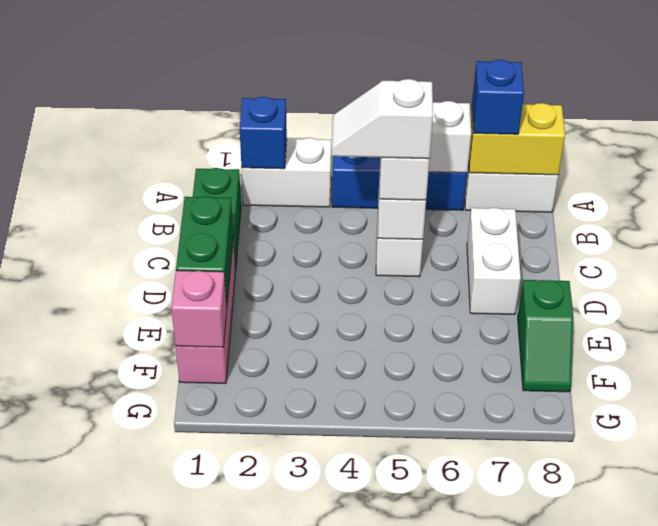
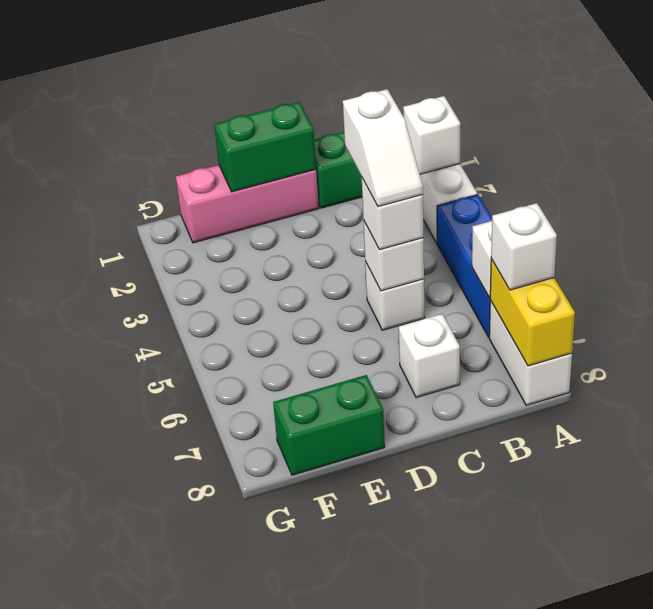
blue brick A2 level 2 -> white brick A2 level 2
blue brick A7 level 3 -> white brick A7 level 3
white slope C4:C5 level 4 top 5 -> white slope C4:C5 level 4 top 4
white brick C7:D7 level 1 -> white brick C7 level 1
green slope E8:F8 level 1 top E -> green brick E8:F8 level 1
pink brick F1 level 2 -> none

